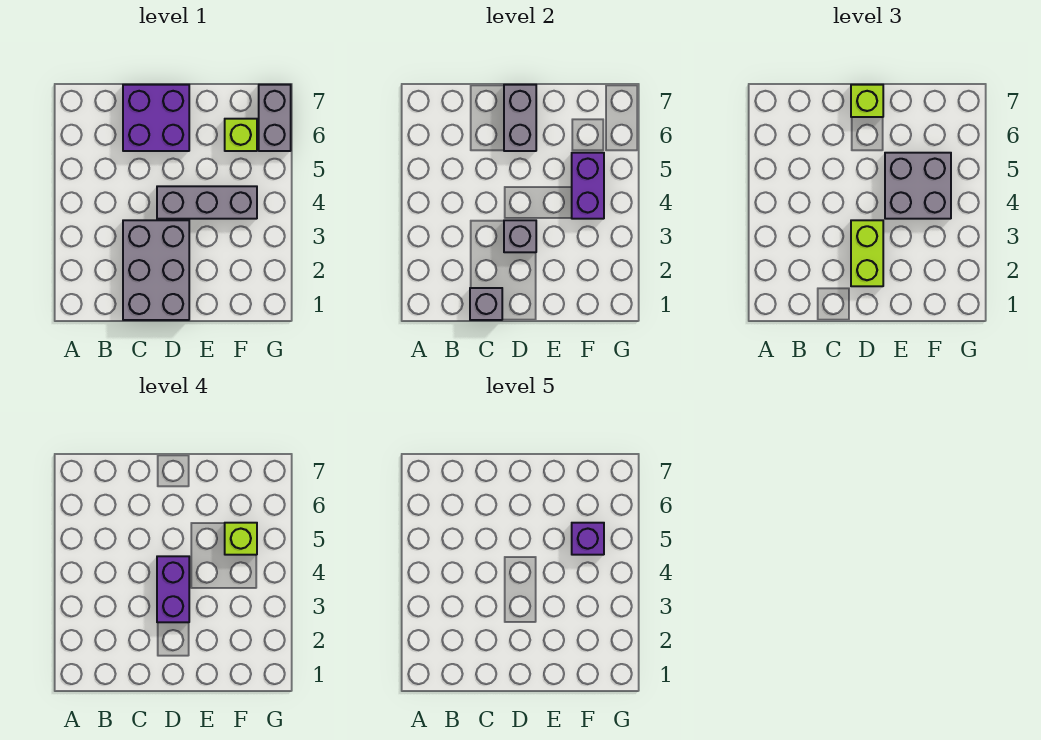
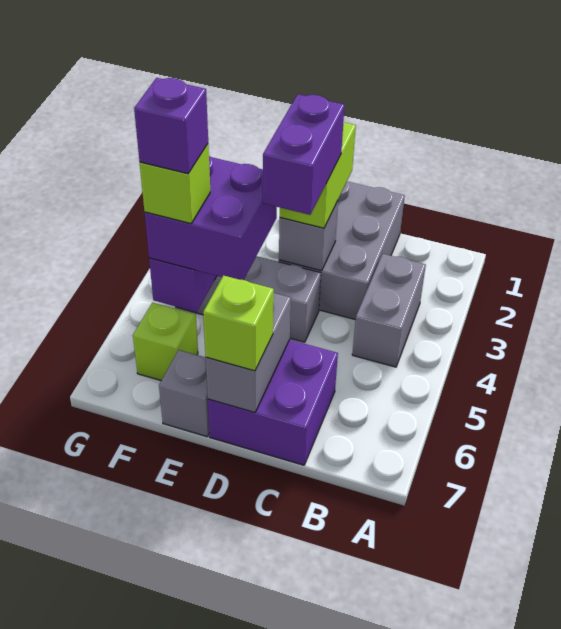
grey brick C1 level 2 -> grey brick E7 level 1
grey brick E4:F5 level 3 -> purple brick E4:F5 level 3
grey brick G6:G7 level 1 -> grey brick B3:B4 level 1

